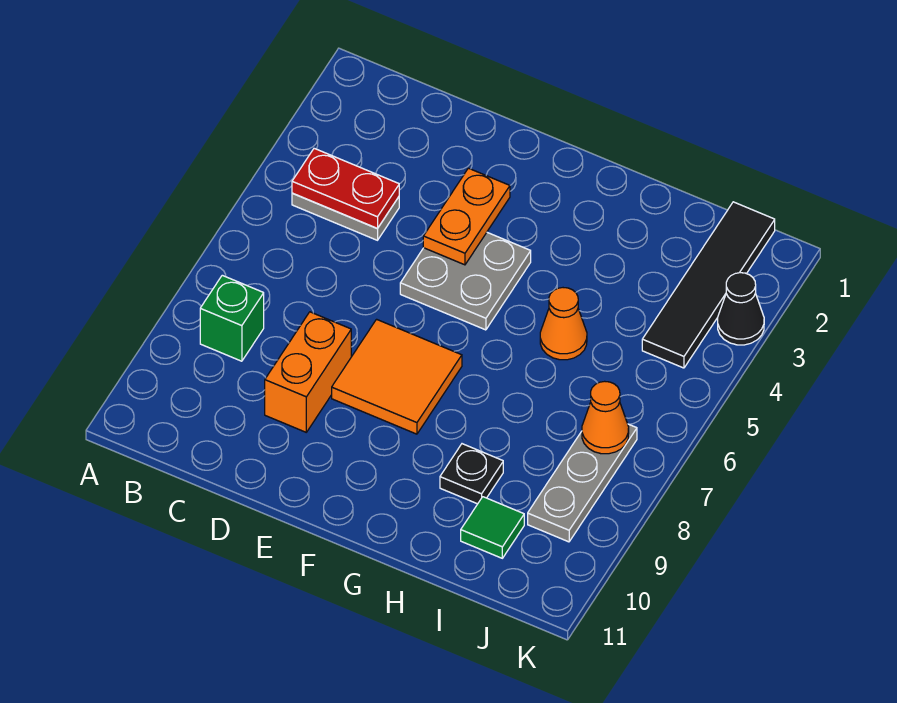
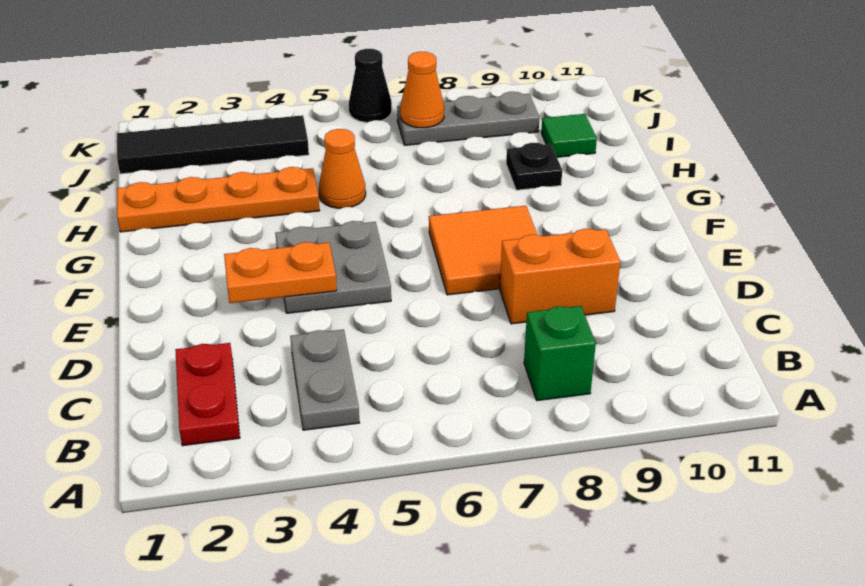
red plate B4:C4 level 2 -> red plate B2:C2 level 1
none -> orange plate H1:H4 level 1
black cone K3 level 1 -> black cone K6 level 1

